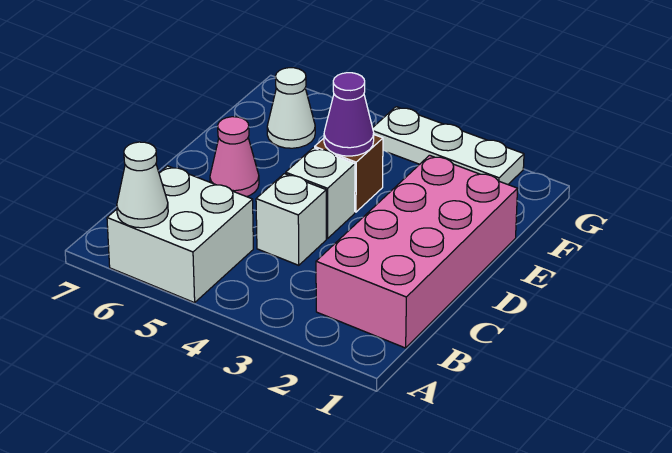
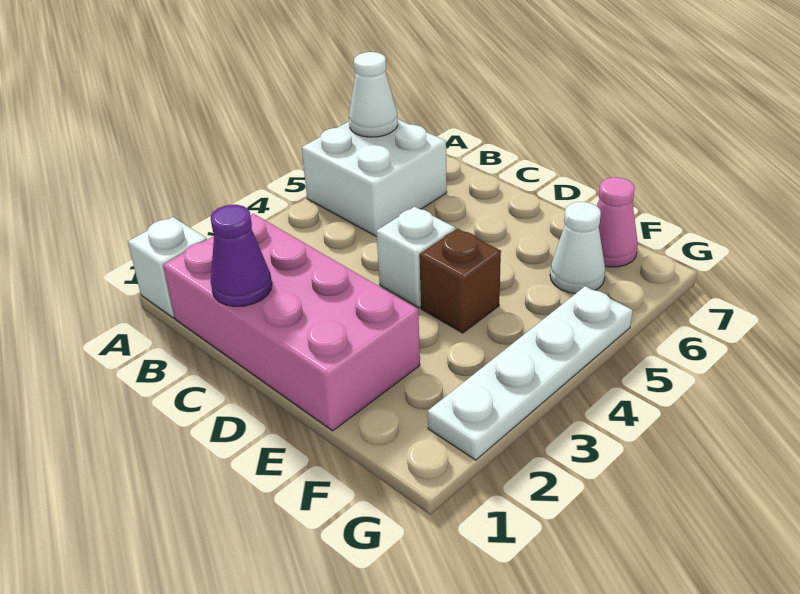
white brick C4 level 1 -> white brick A1 level 1
pink cone D6 level 1 -> pink cone F7 level 1
purple cone E4 level 2 -> purple cone C1 level 2
white plate G2:G4 level 1 -> white plate G2:G5 level 1

